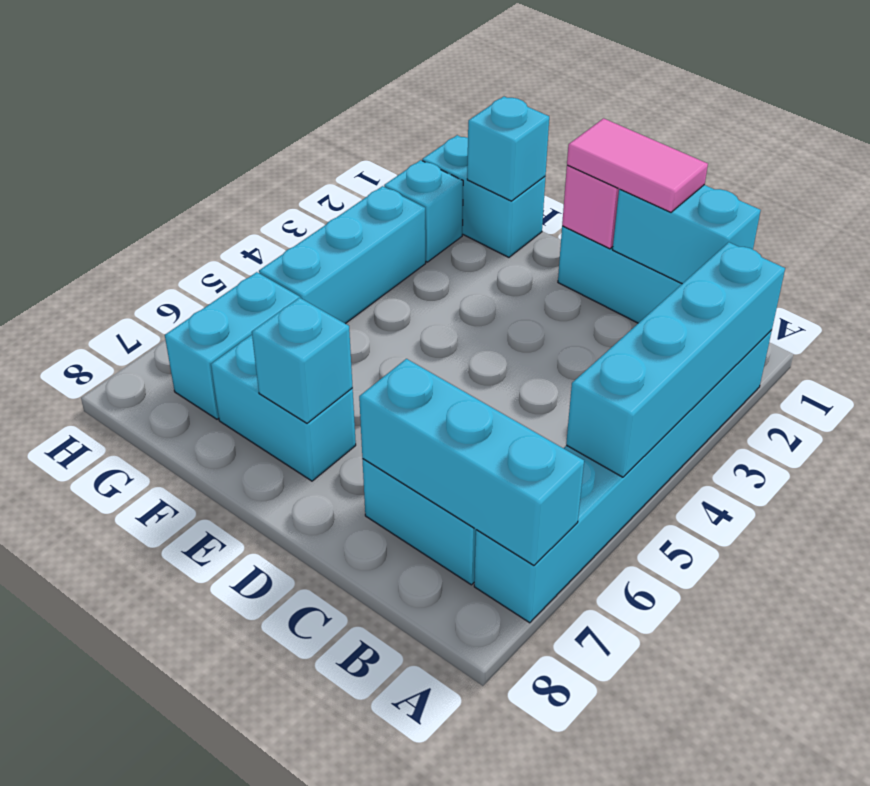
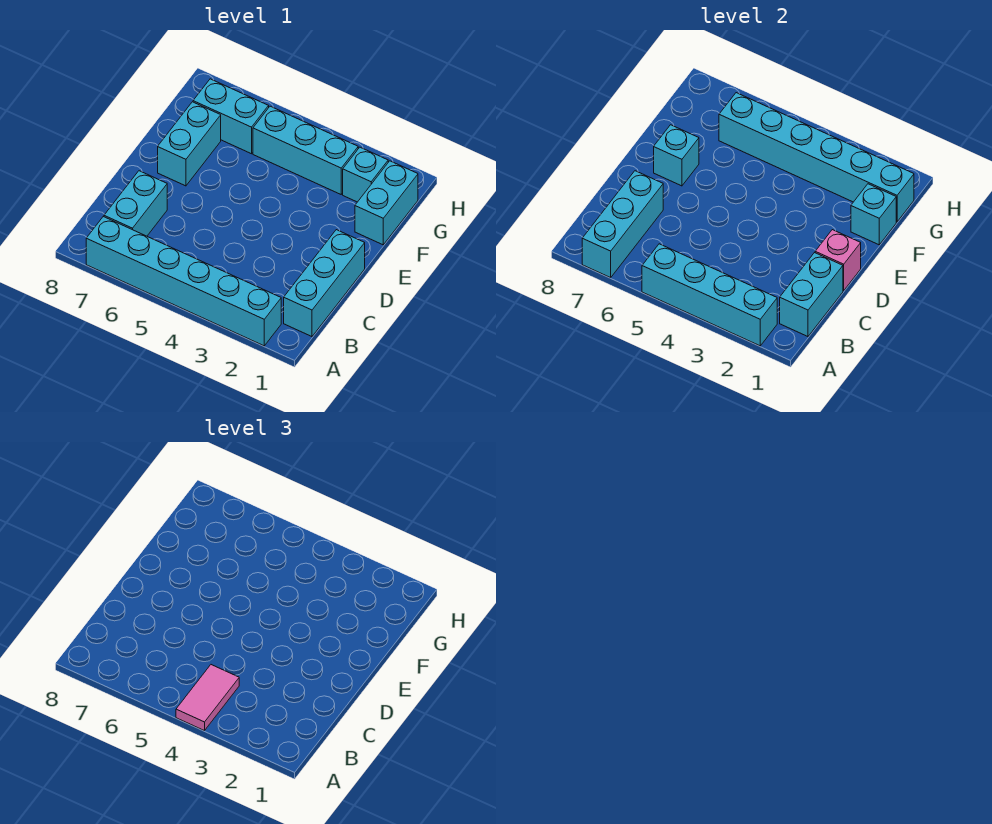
pink tile C1:D1 level 3 -> pink tile A4:B4 level 3
none -> cyan brick G1:G6 level 2

